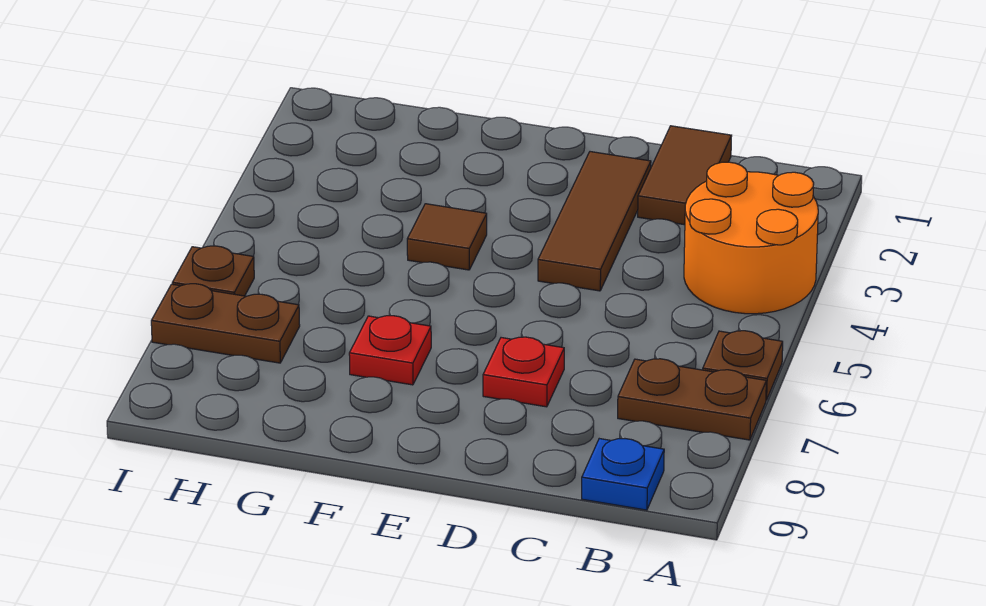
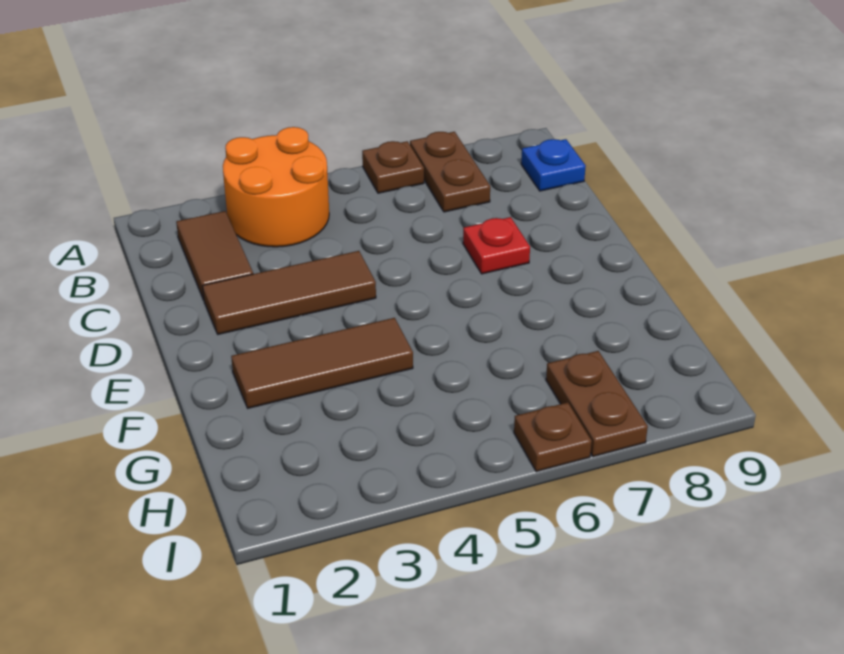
brown tile C1:C2 level 1 -> brown tile B2:C2 level 1
brown tile F4 level 1 -> brown tile F2:F4 level 1
red plate F7 level 1 -> none

